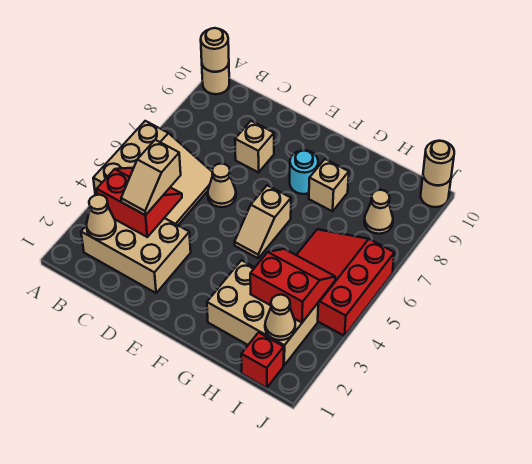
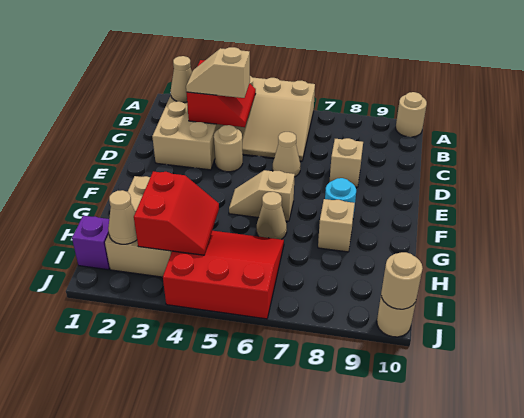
tan round brick A10 level 2 -> tan round brick D4 level 1
red brick I1 level 1 -> purple brick I1 level 1
tan cone I8 level 1 -> tan cone G6 level 1

